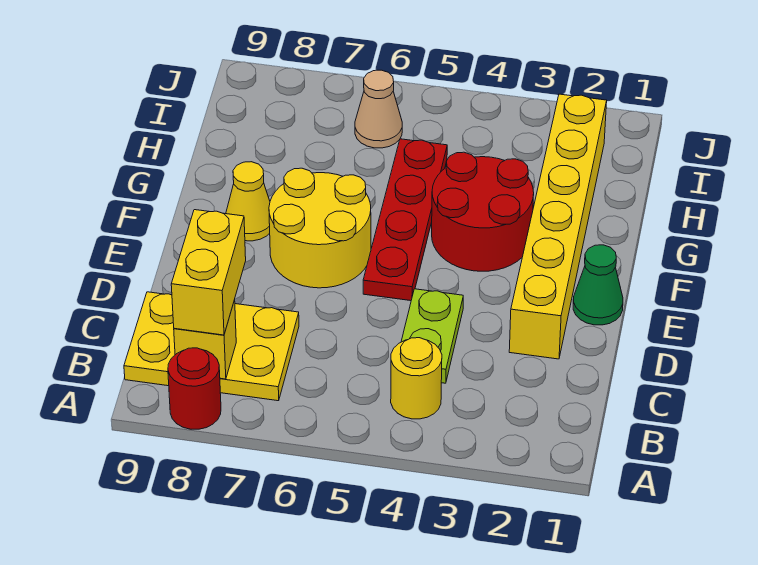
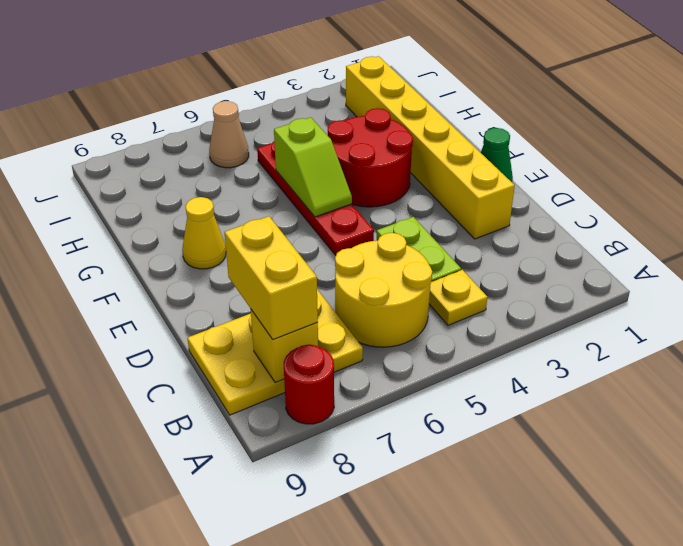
yellow round brick B4 level 1 -> yellow plate B4 level 1
yellow round brick E6:F7 level 1 -> yellow round brick B5:C6 level 1
none -> lime slope F5:G5 level 2 top G

